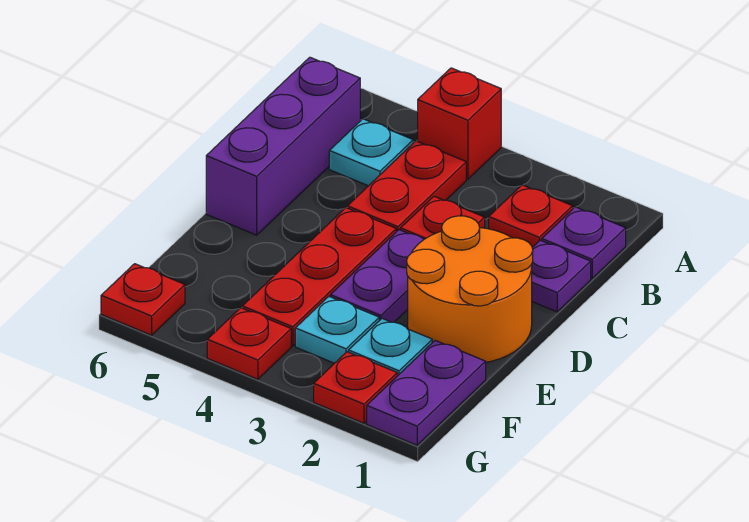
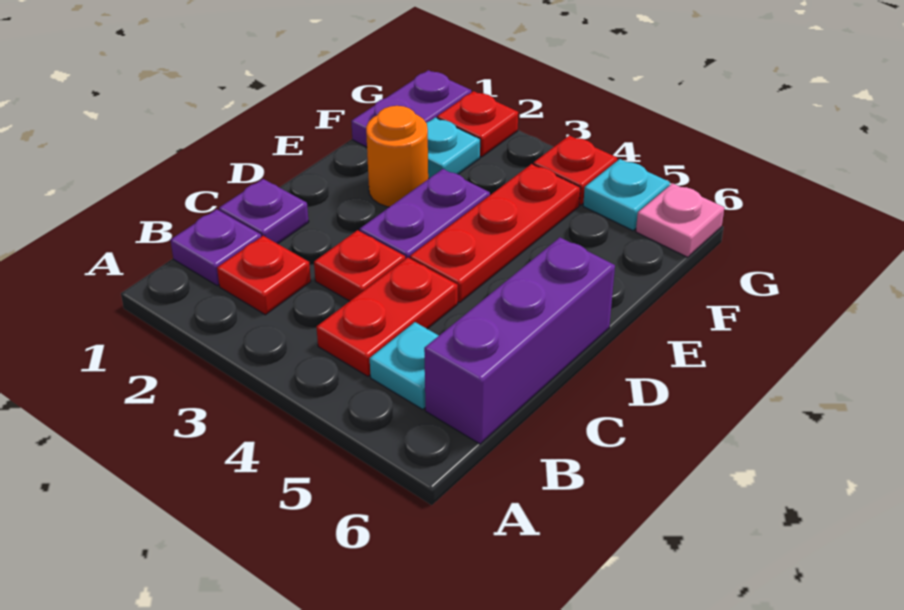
red brick A4 level 1 -> none
orange round brick D1:E2 level 1 -> orange round brick E2 level 1
cyan plate F3 level 1 -> cyan plate G5 level 1
red plate G6 level 1 -> pink plate G6 level 1

